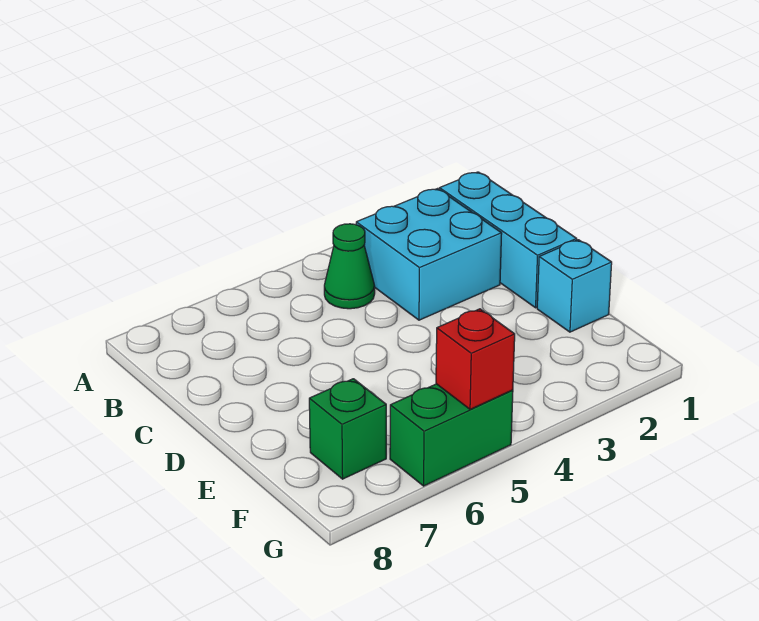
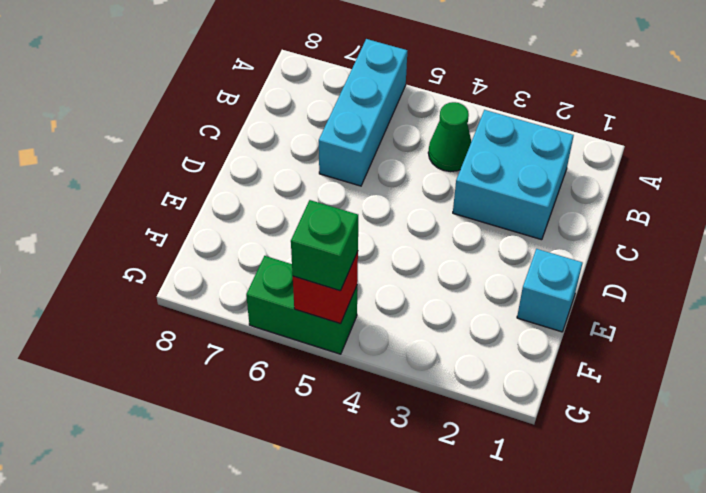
cyan brick B1:D1 level 1 -> cyan brick A6:C6 level 1
green brick F7 level 1 -> green brick G5 level 3

